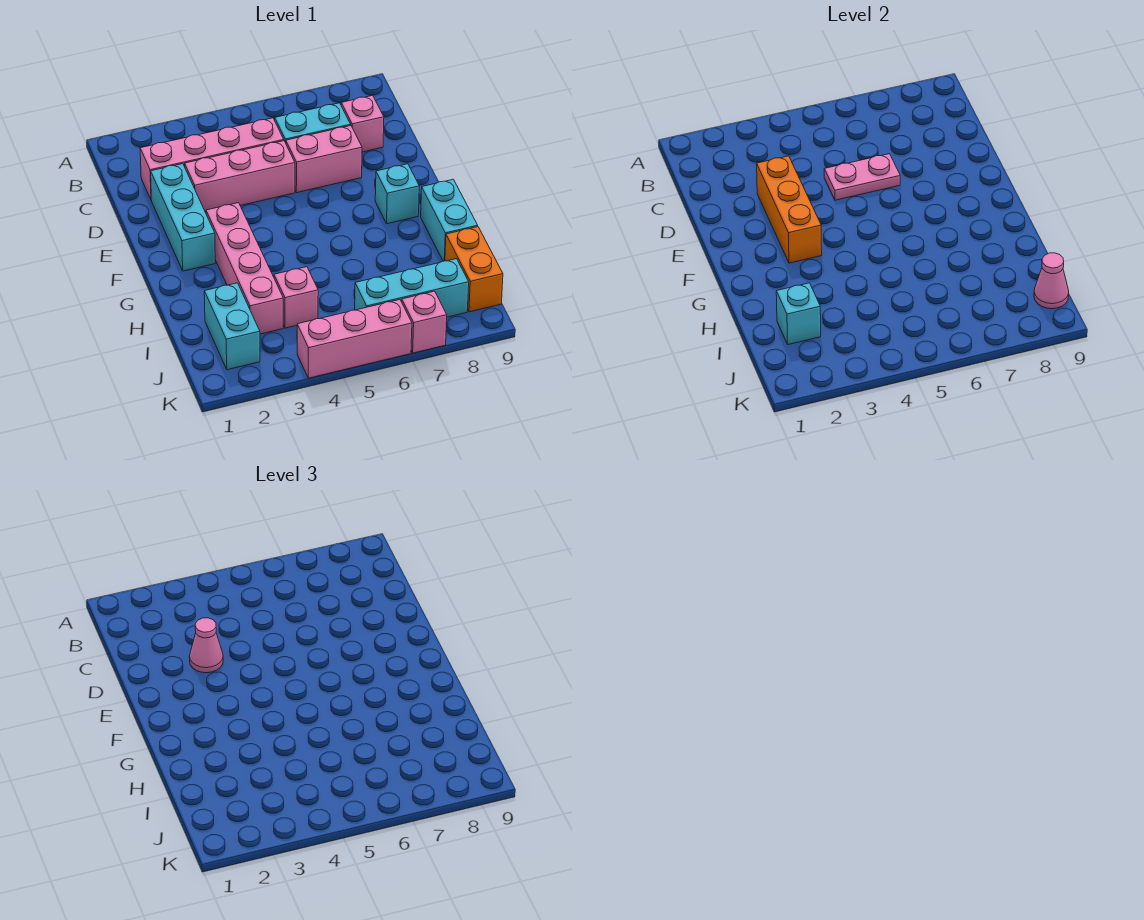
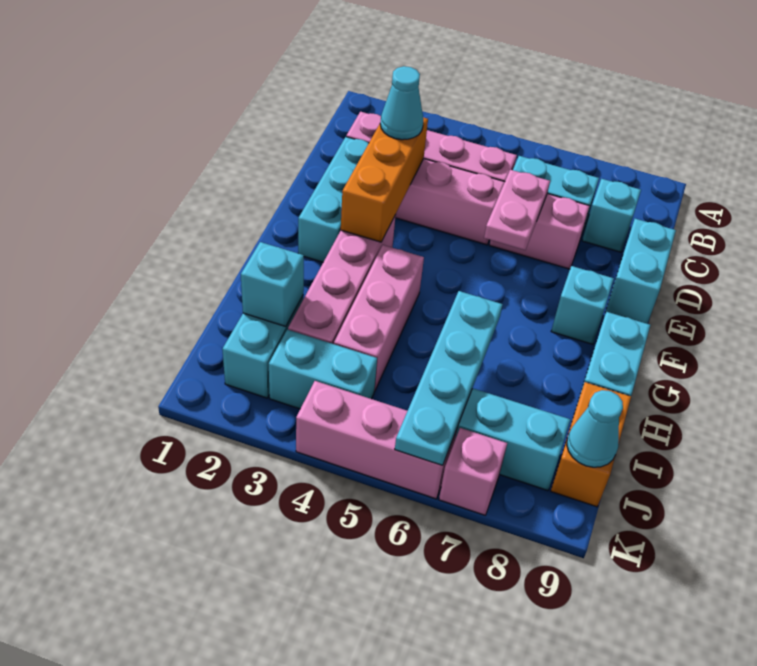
pink brick C8 level 1 -> cyan brick C8 level 1
pink cone D3 level 3 -> cyan cone D3 level 3
pink plate D5:D6 level 2 -> pink plate D6:E6 level 2
none -> cyan brick D9:E9 level 1
none -> cyan plate H6:K6 level 2
pink brick I4 level 1 -> pink brick G4:I4 level 1
none -> cyan brick J3:J4 level 1
pink cone J9 level 2 -> cyan cone J9 level 2

